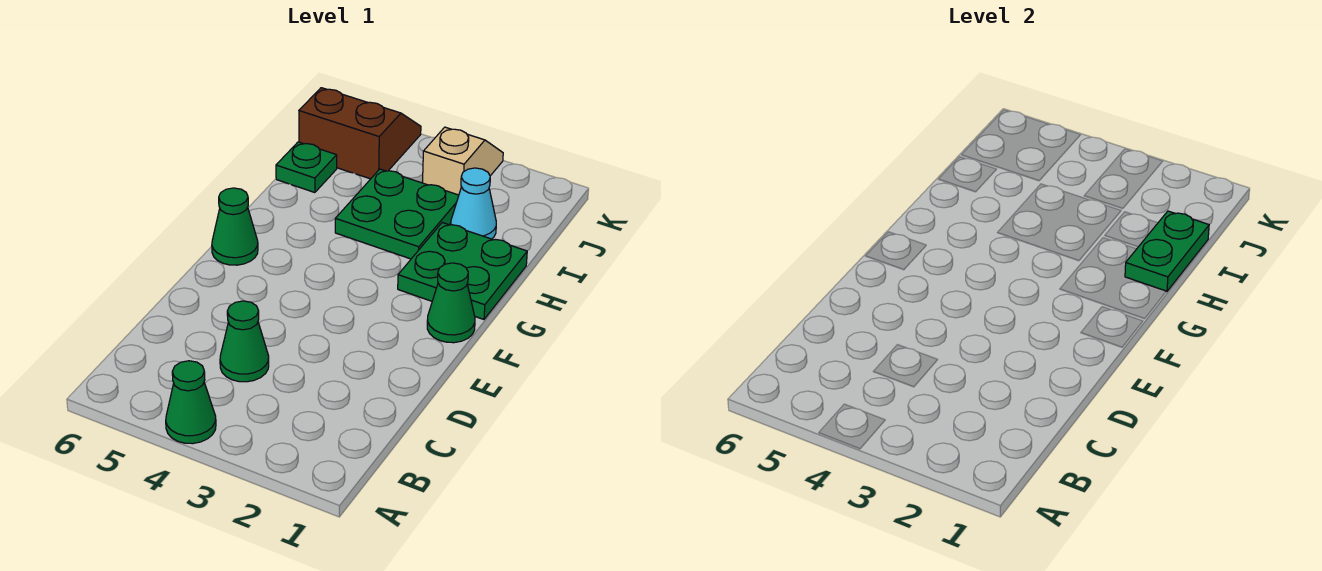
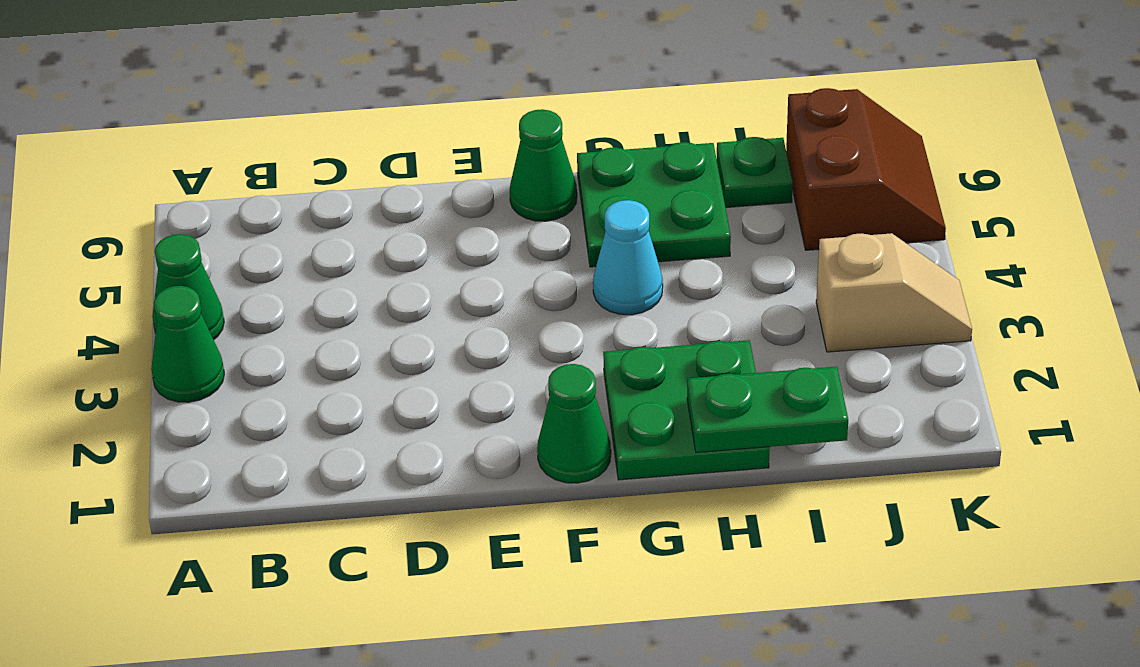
green cone C4 level 1 -> green cone A3 level 1
green plate H3:I4 level 1 -> green plate G5:H6 level 1
cyan cone I2 level 1 -> cyan cone G4 level 1

